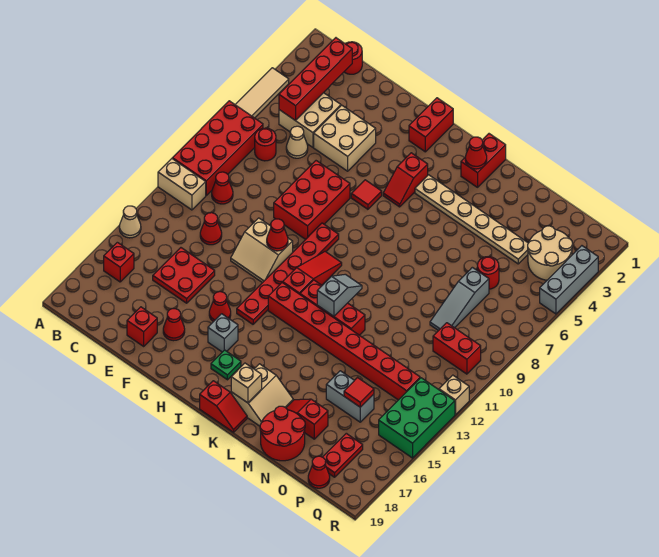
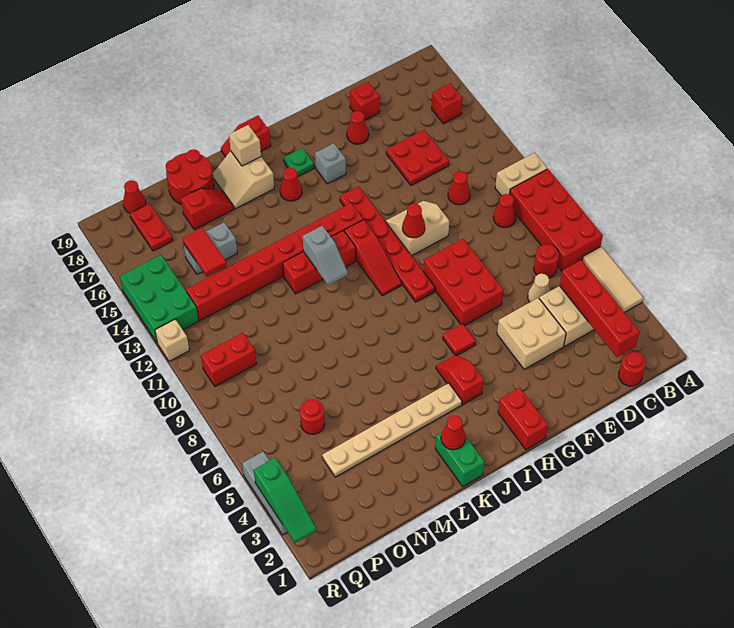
tan cone A14 level 1 -> none
red cone G15 level 1 -> red cone J16 level 1
red brick K1:K2 level 1 -> green brick K1:K2 level 1
grey slope O7:O9 level 1 top 7 -> none
red tile O15 level 2 -> red tile O14:O15 level 2
tan round brick P3:Q4 level 1 -> none
none -> green slope R2:R4 level 2 top 4

